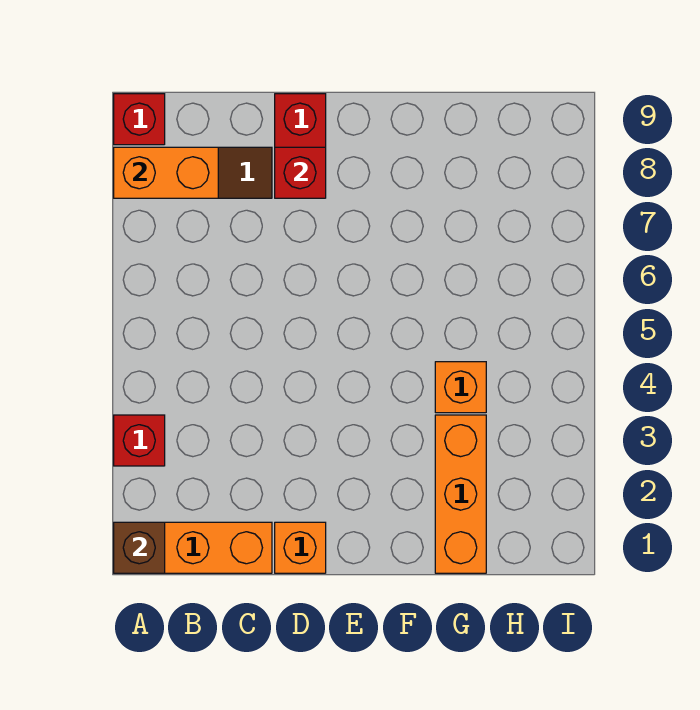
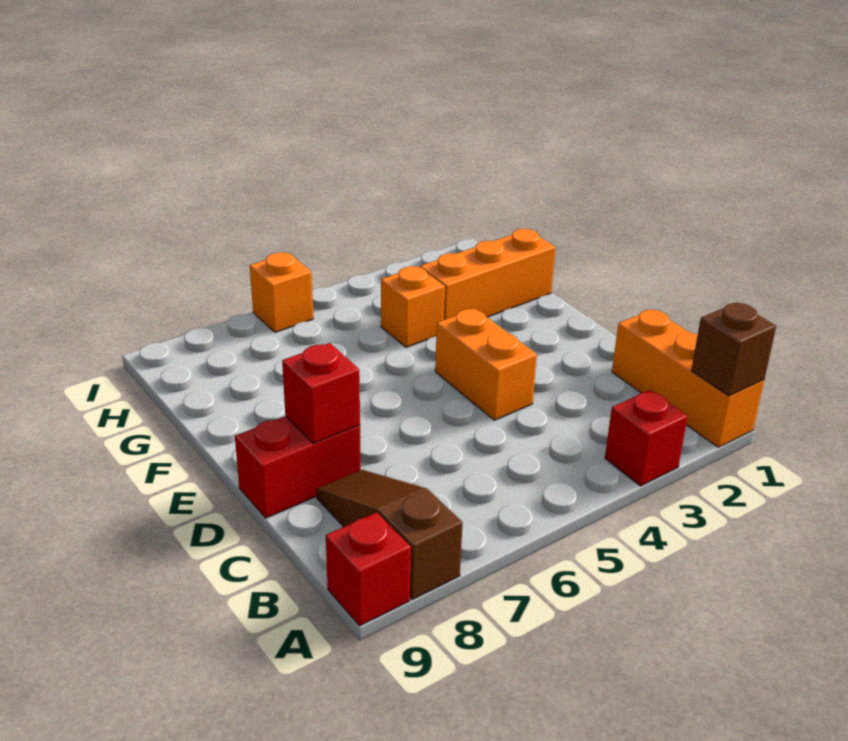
orange brick A8:B8 level 2 -> orange brick D4:E4 level 1
orange brick D1 level 1 -> orange brick I6 level 1

